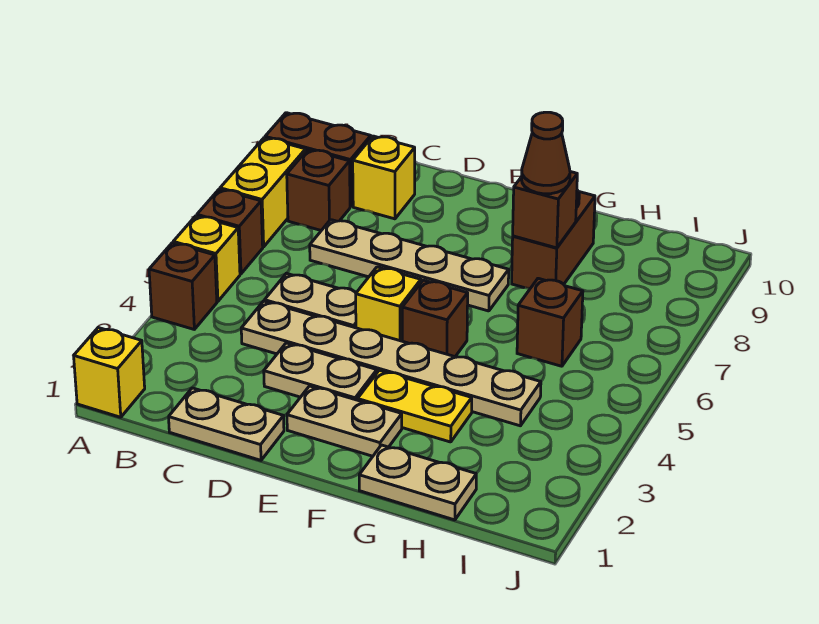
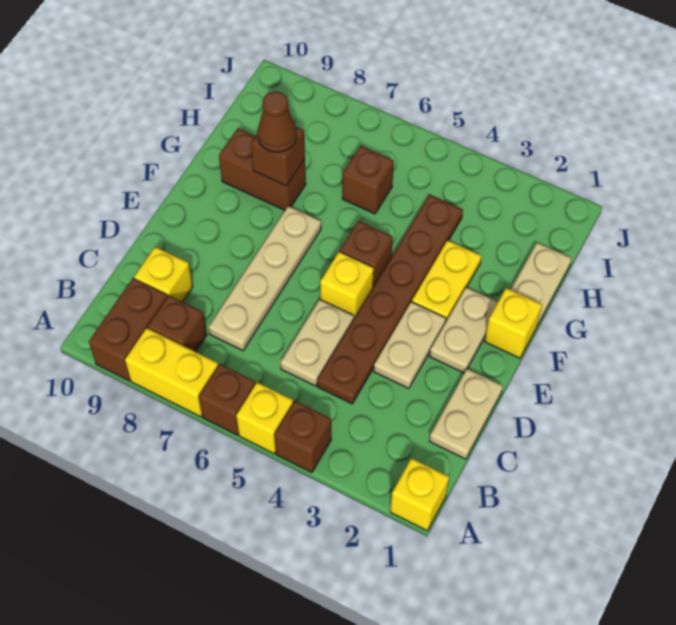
tan plate C4:H4 level 1 -> brown plate C4:H4 level 1
none -> yellow brick F1 level 1

